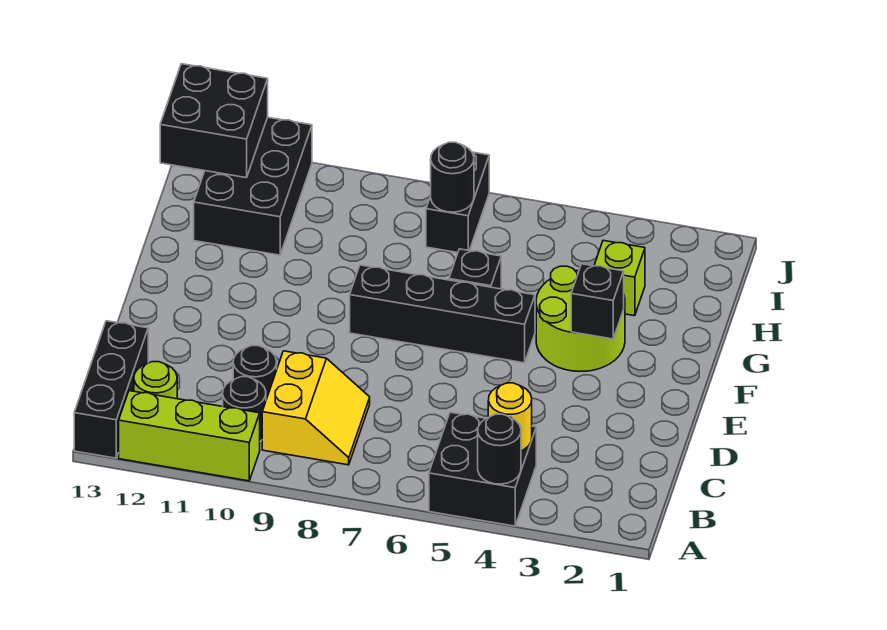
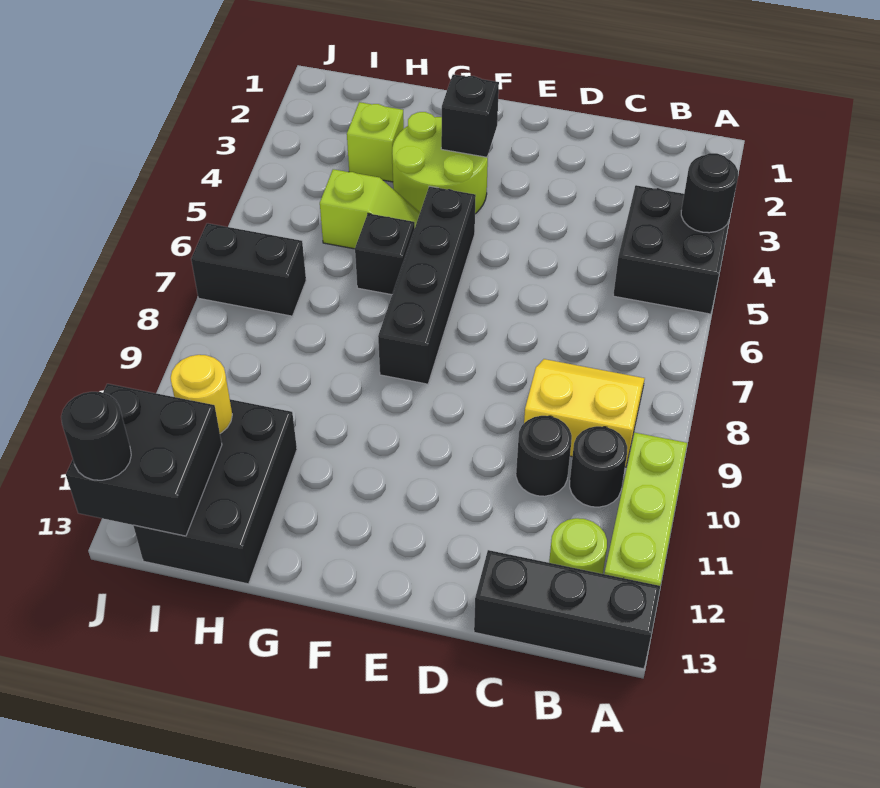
yellow round brick B4 level 2 -> yellow round brick I11 level 2
none -> lime slope G5:H5 level 1 top H
black brick H11:J12 level 1 -> black brick H11:I13 level 1
black round brick I7 level 2 -> black round brick J13 level 3

